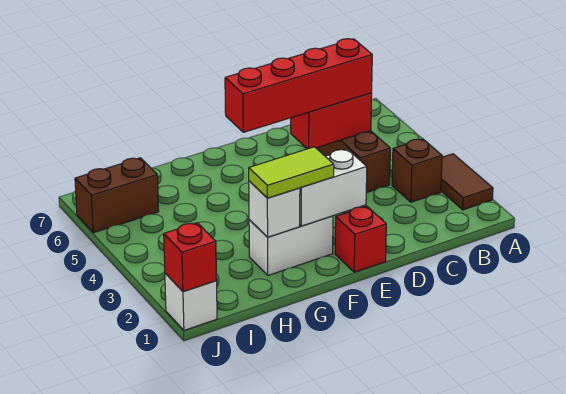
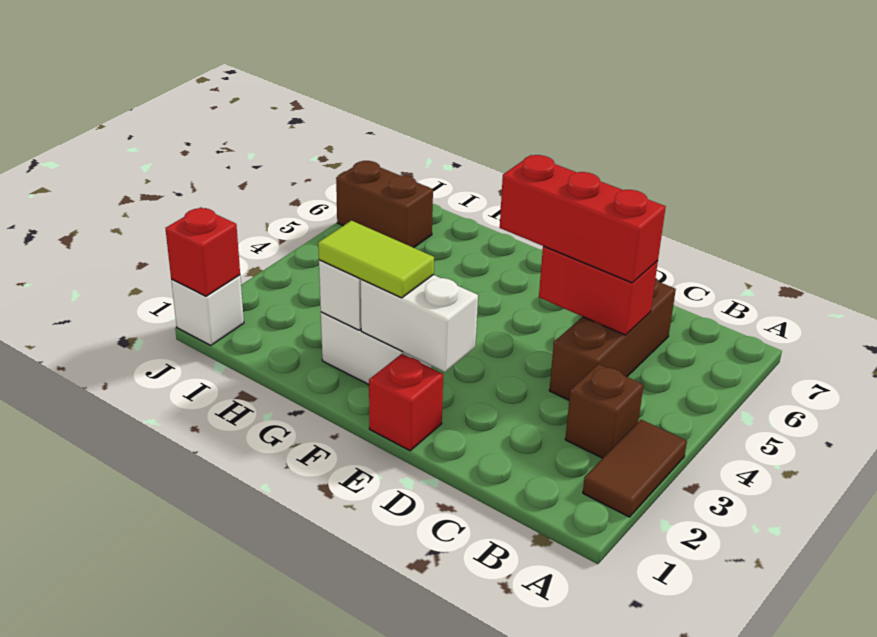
red brick C5:F5 level 3 -> red brick C5:E5 level 3

